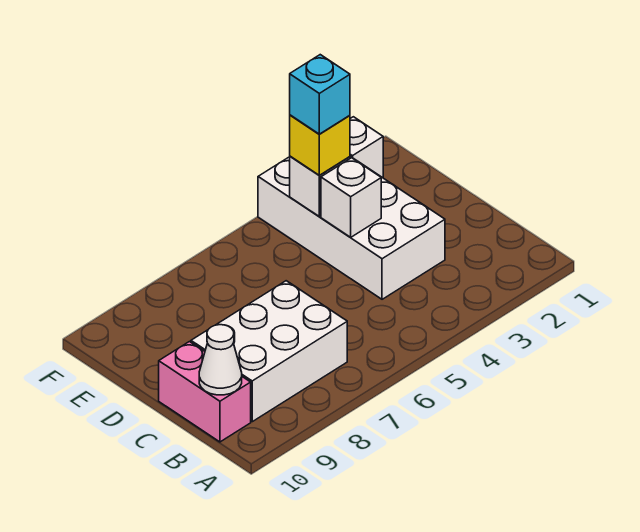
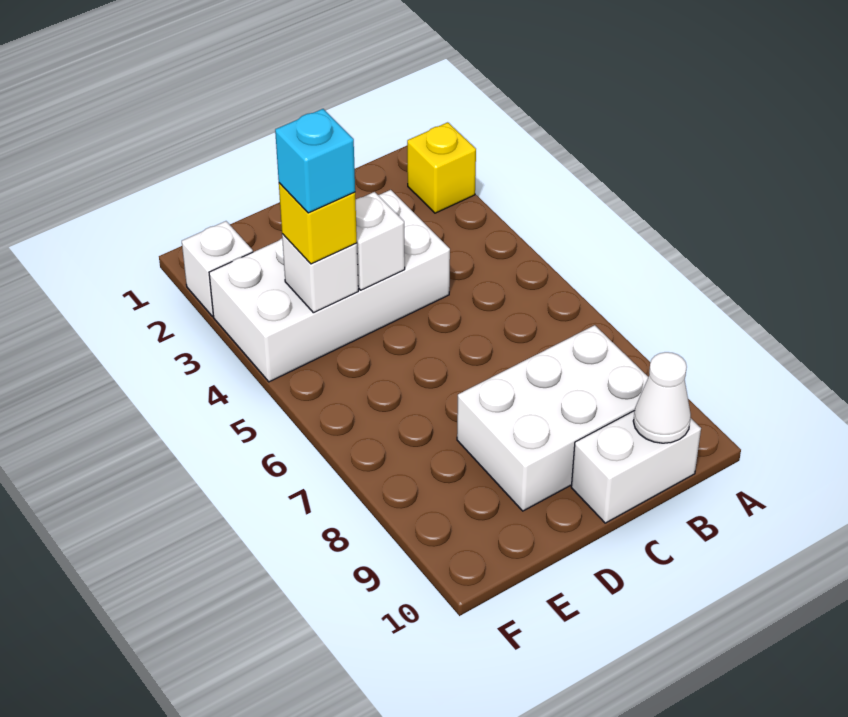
none -> yellow brick A2 level 1
white brick B7:C9 level 1 -> white brick B8:D9 level 1
pink brick B10:C10 level 1 -> white brick B10:C10 level 1

